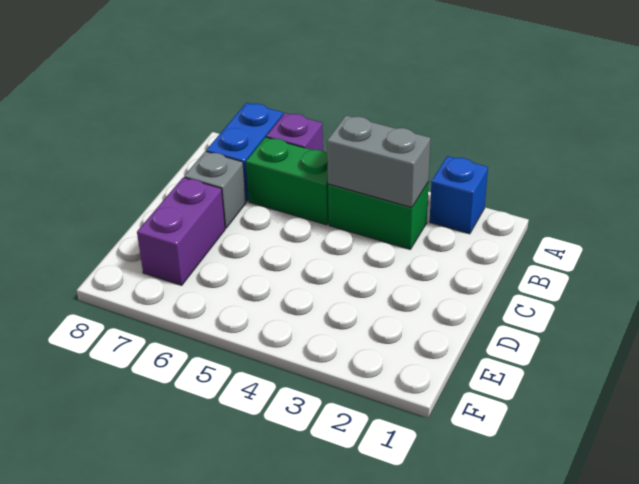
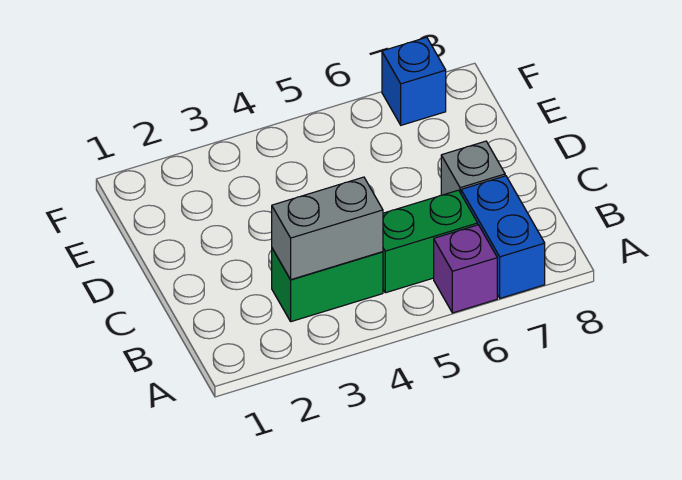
blue brick A2 level 1 -> blue brick F7 level 1
purple brick D7:E7 level 1 -> none

